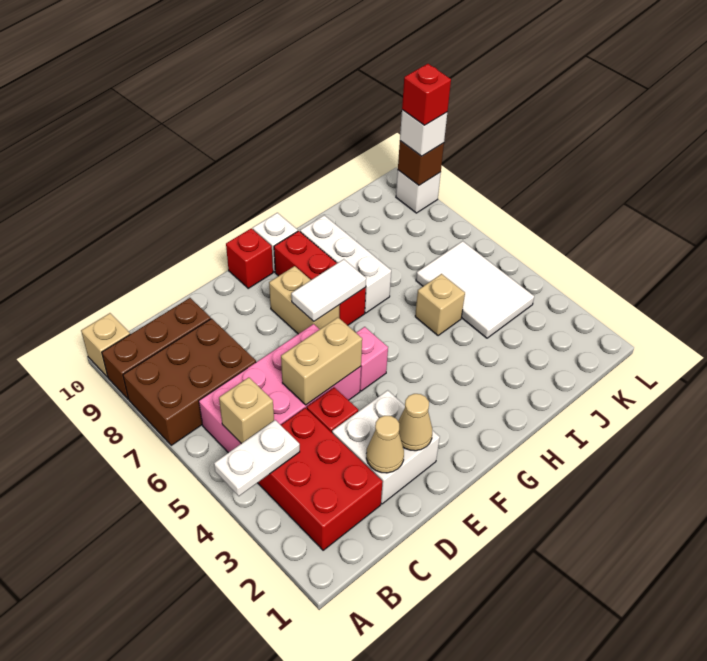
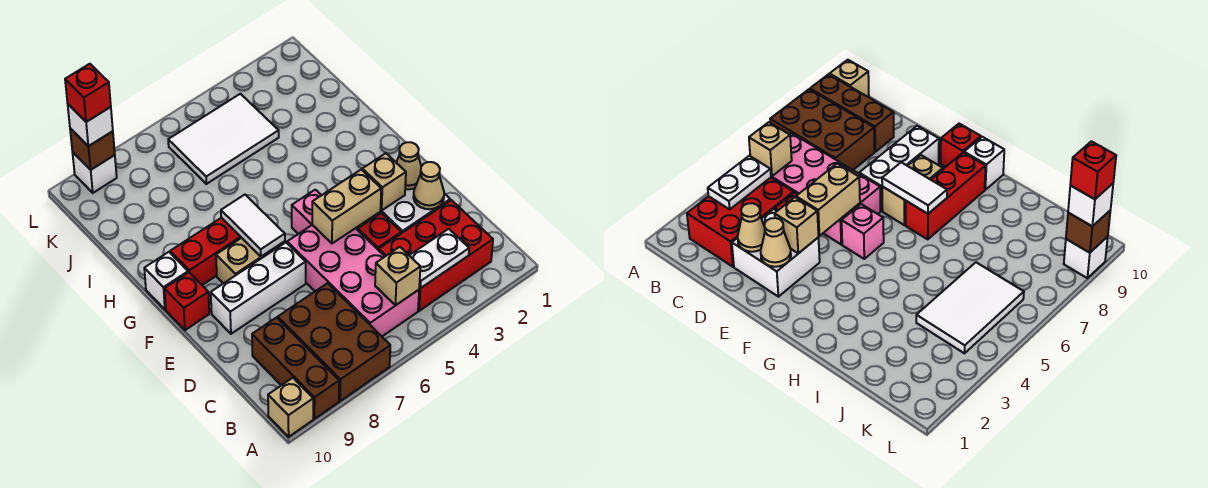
white plate A4:B4 level 2 -> white plate B3:B4 level 2
tan brick D5:E5 level 2 -> tan brick E4:E5 level 2
white brick H7:H9 level 1 -> white brick E7:E9 level 1
tan brick I5 level 1 -> tan brick E3 level 2

